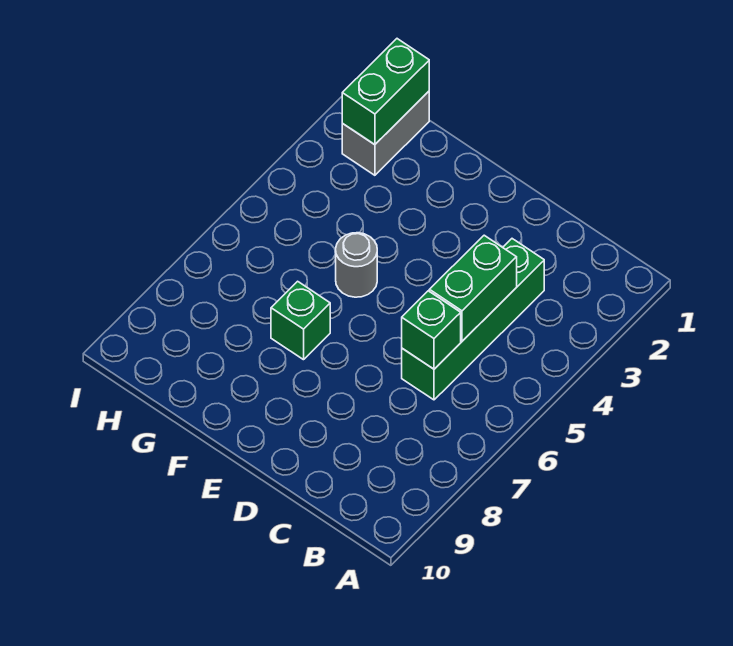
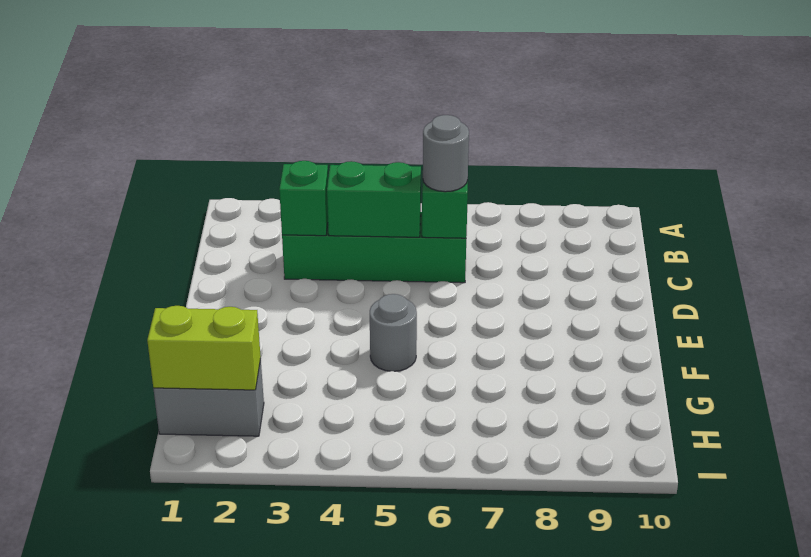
none -> grey round brick C6 level 3
green brick F7 level 1 -> green brick C3 level 2
green brick H1:H2 level 2 -> lime brick H1:H2 level 2

